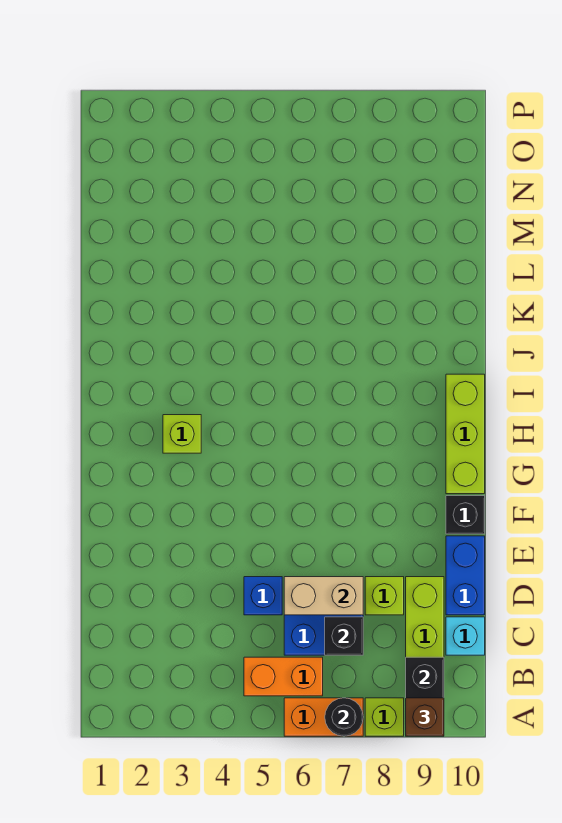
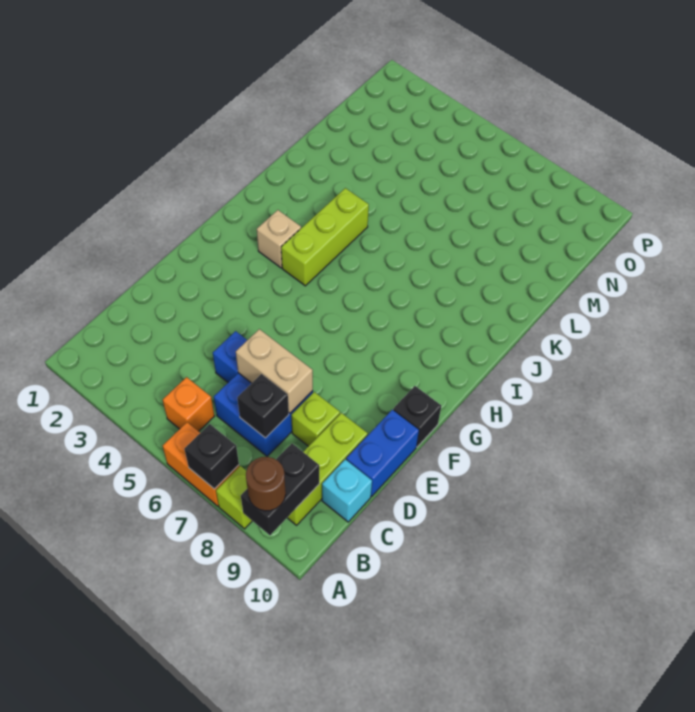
black round brick A7 level 2 -> black brick A7 level 2
brown brick A9 level 3 -> brown round brick A9 level 3
orange brick B5:B6 level 1 -> orange brick B5 level 1
lime brick G10:I10 level 1 -> lime brick H4:J4 level 1
lime brick H3 level 1 -> tan brick H3 level 1

